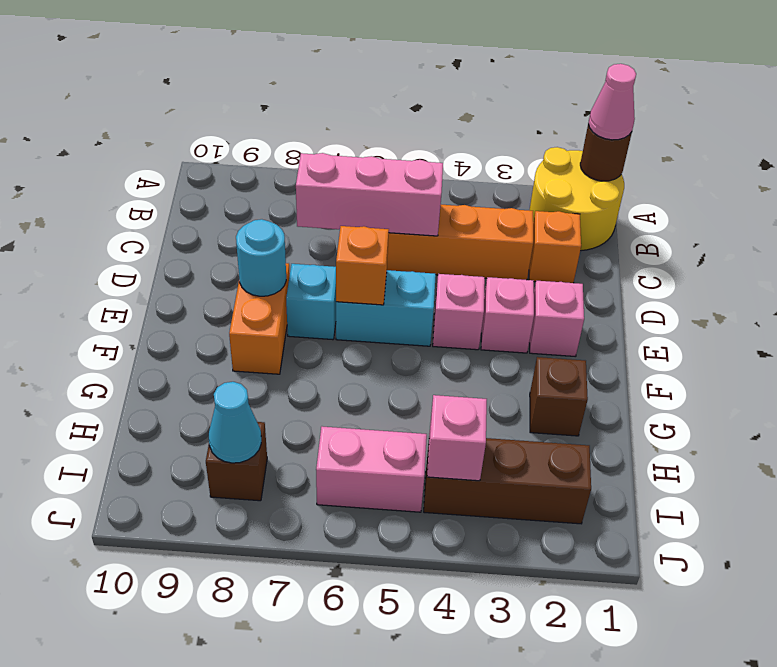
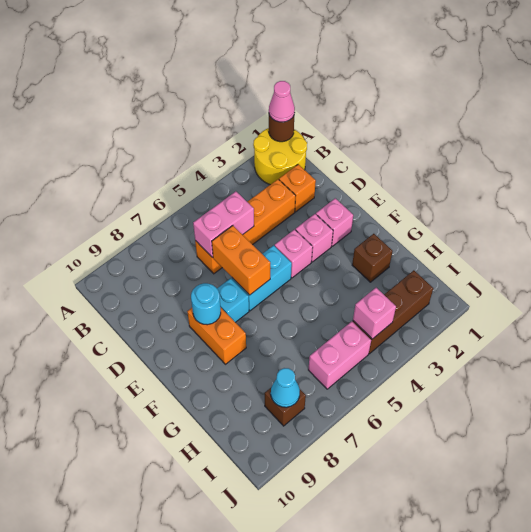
pink brick C5:C7 level 2 -> pink brick C5:C6 level 2
orange brick E6 level 2 -> orange brick D6:E6 level 2

